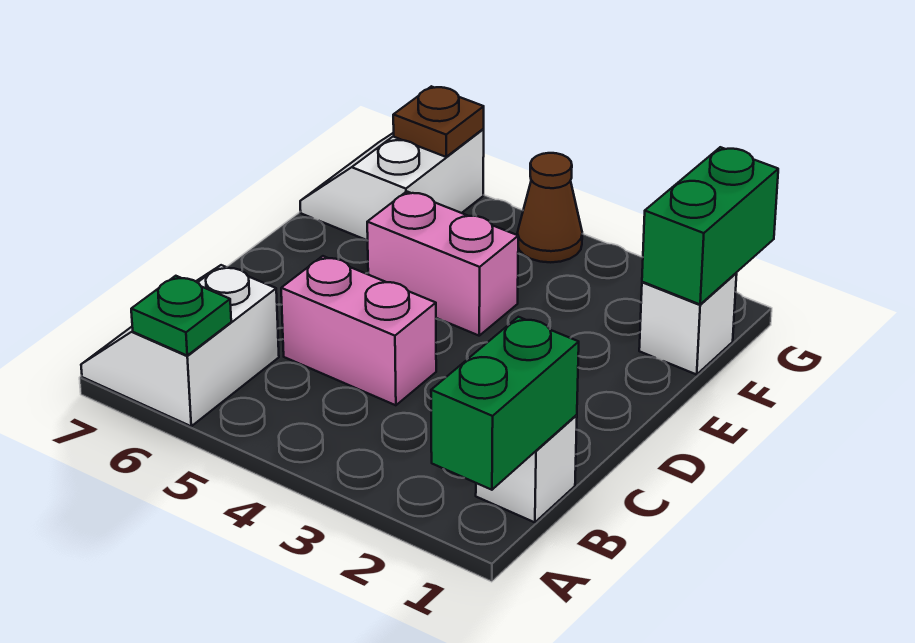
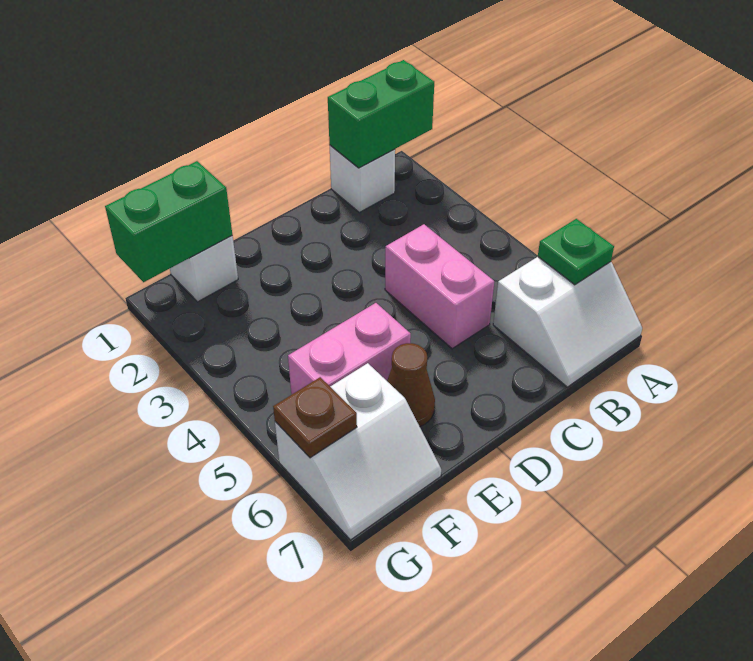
pink brick E4:E5 level 1 -> pink brick E5:F5 level 1
brown cone G4 level 1 -> brown cone E6 level 1

